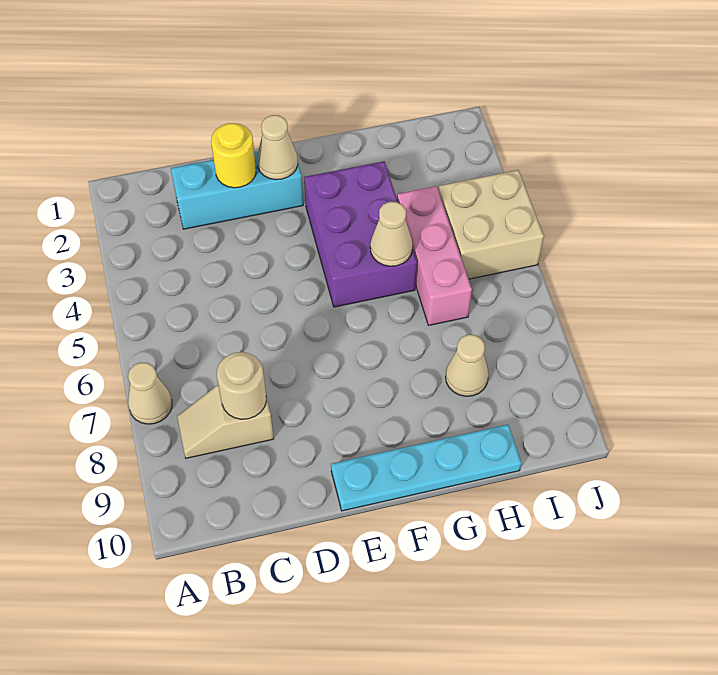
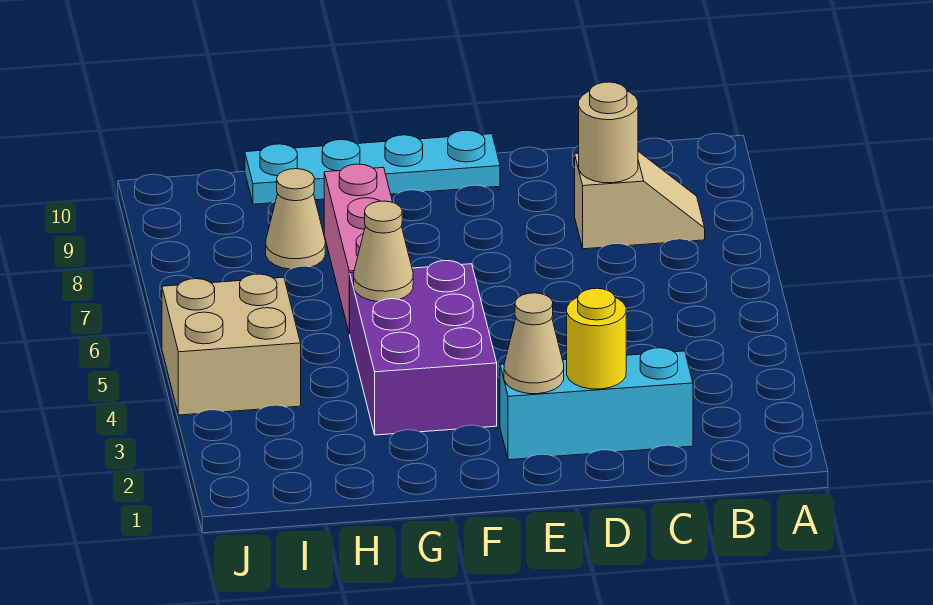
tan cone A7 level 1 -> none
pink brick H4:H6 level 1 -> pink brick G6:G8 level 1

